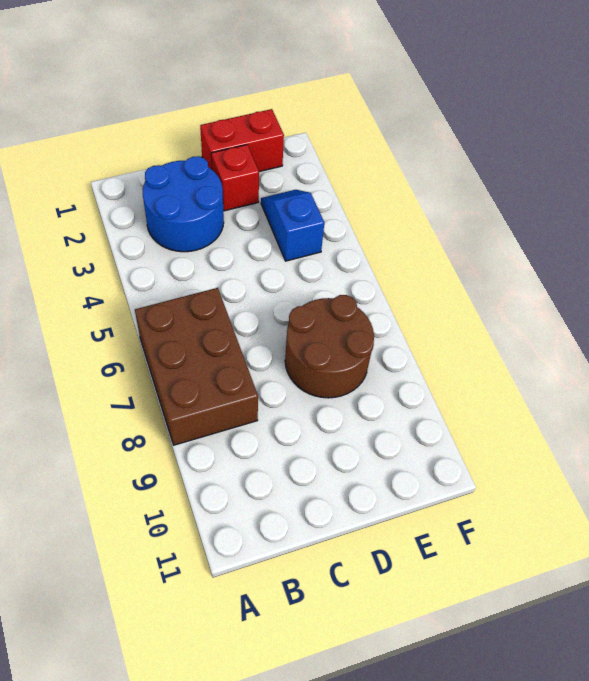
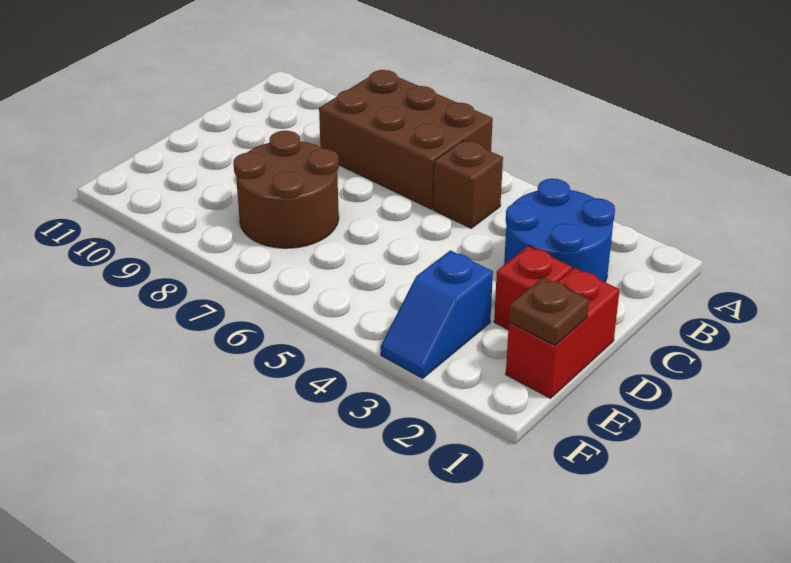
none -> brown brick B5 level 1
none -> brown plate E1 level 2
blue slope E3:E4 level 1 top 4 -> blue slope E3:F3 level 1 top E

